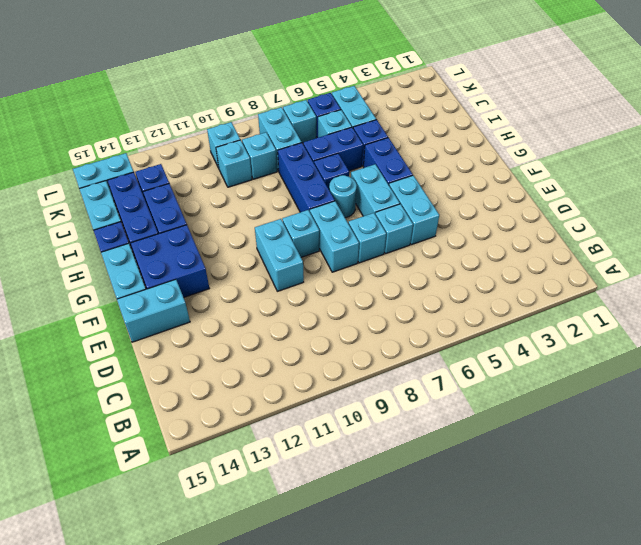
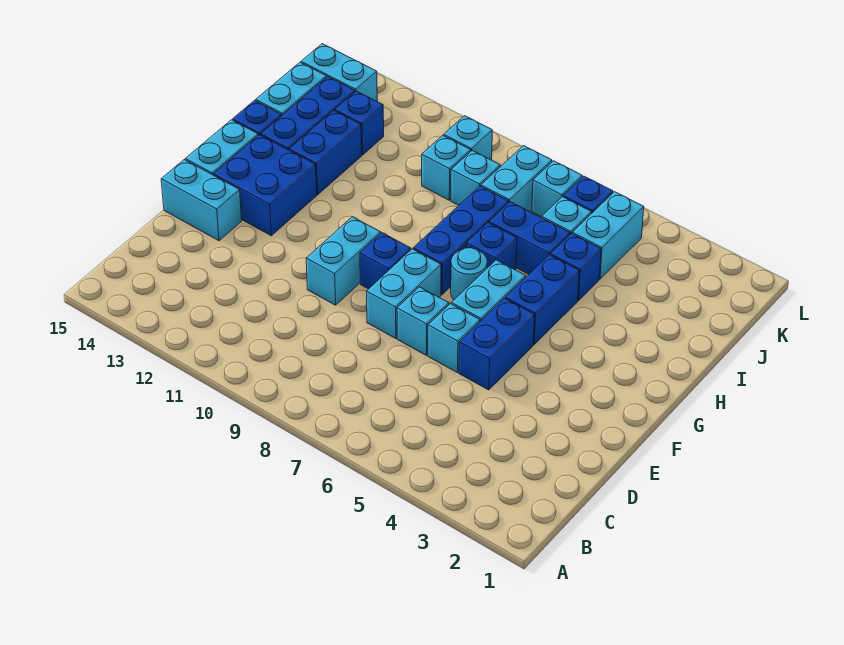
cyan brick E5:F5 level 1 -> blue brick E5:F5 level 1
cyan brick F9 level 1 -> blue brick F9 level 1

